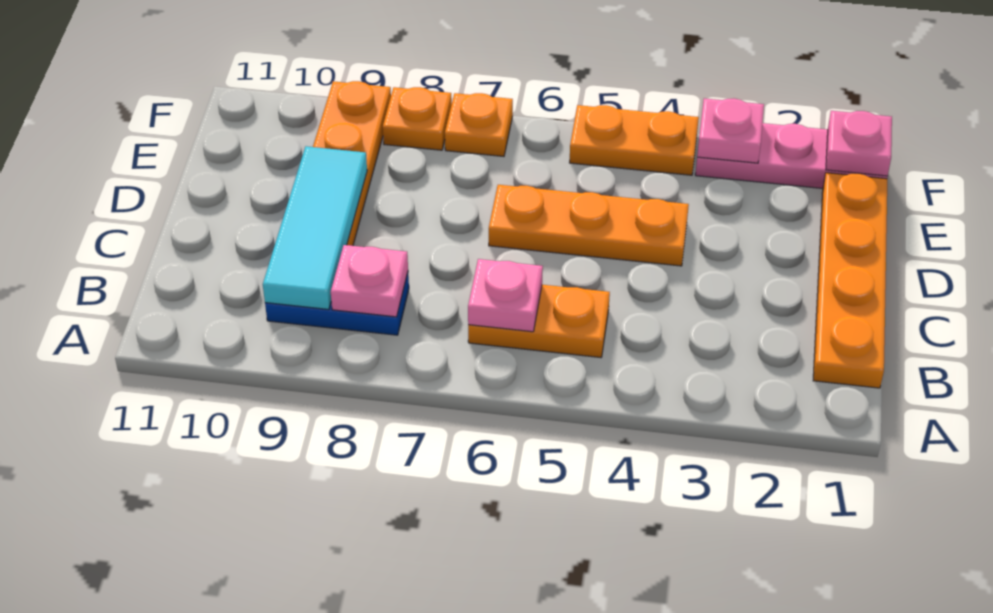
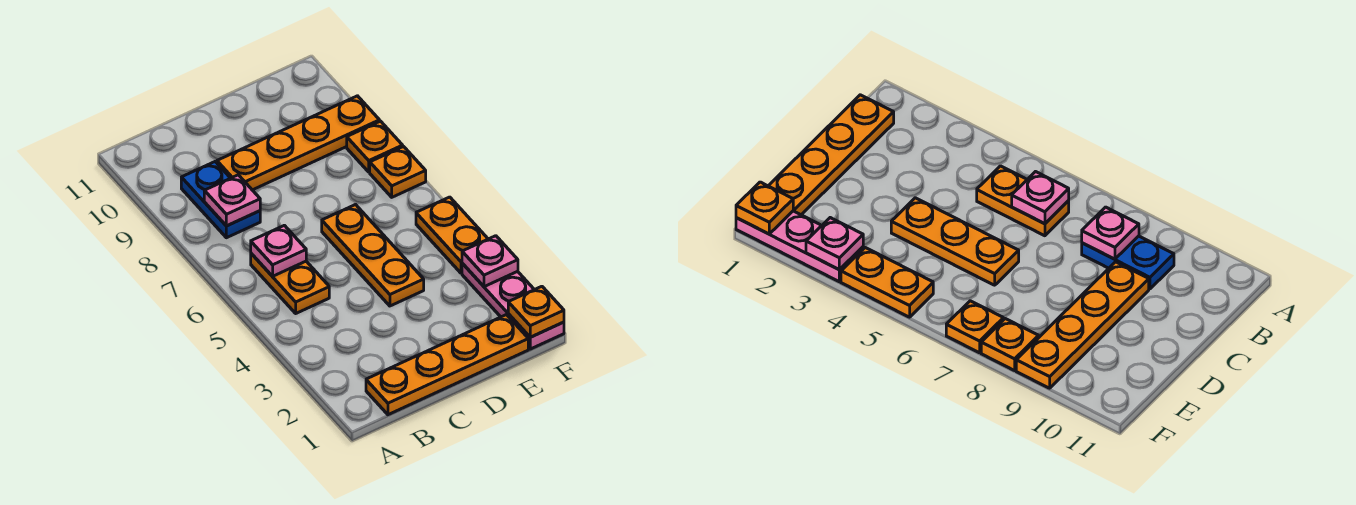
cyan tile B9:D9 level 2 -> none
pink plate F1 level 2 -> orange plate F1 level 2

